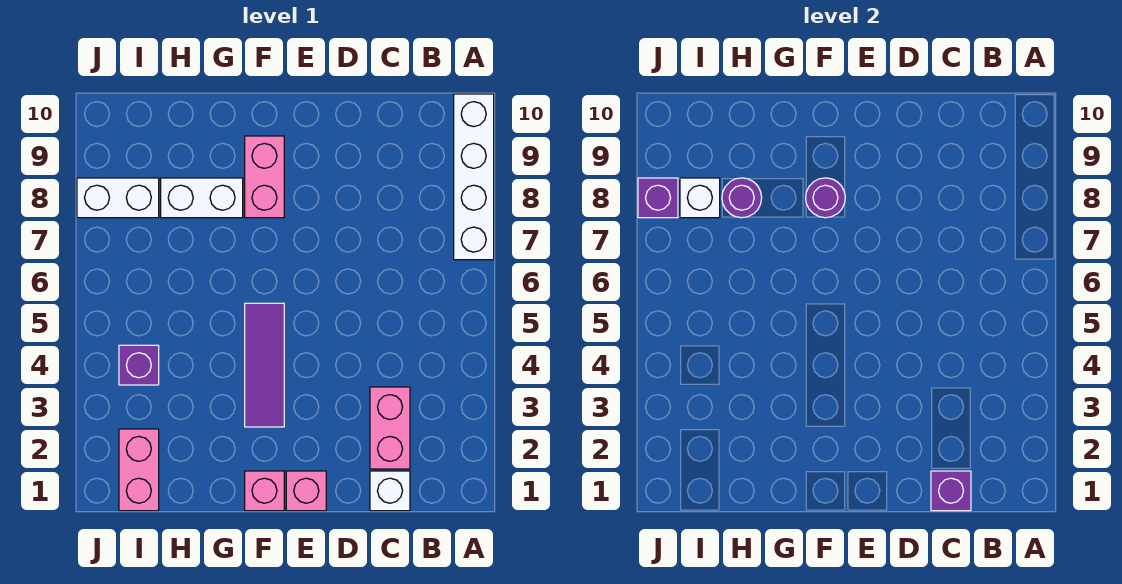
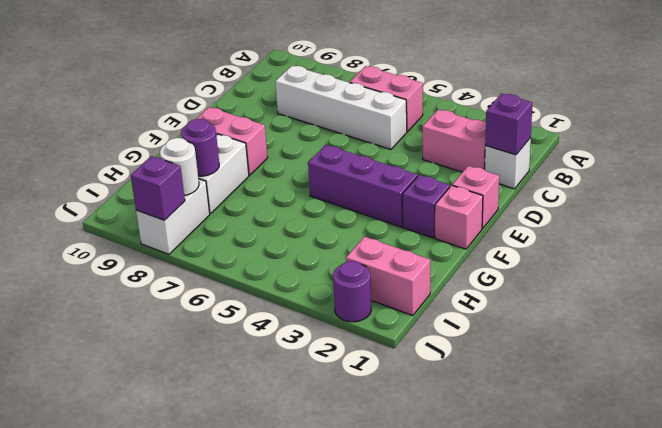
white brick A7:A10 level 1 -> white brick C5:C8 level 1
none -> pink brick B5:B6 level 1
purple tile F3:F5 level 1 -> purple brick F3:F5 level 1
purple round brick F8 level 2 -> purple round brick J2 level 1
purple brick I4 level 1 -> purple brick F2 level 1
white brick I8 level 2 -> white round brick I8 level 2

